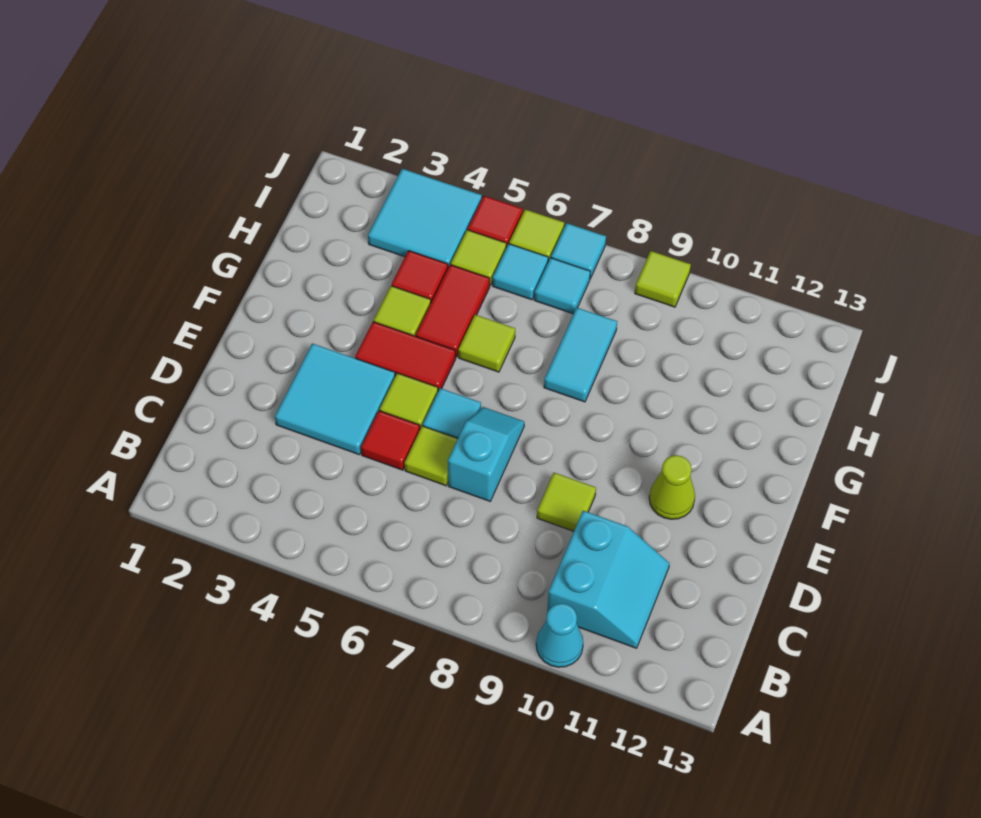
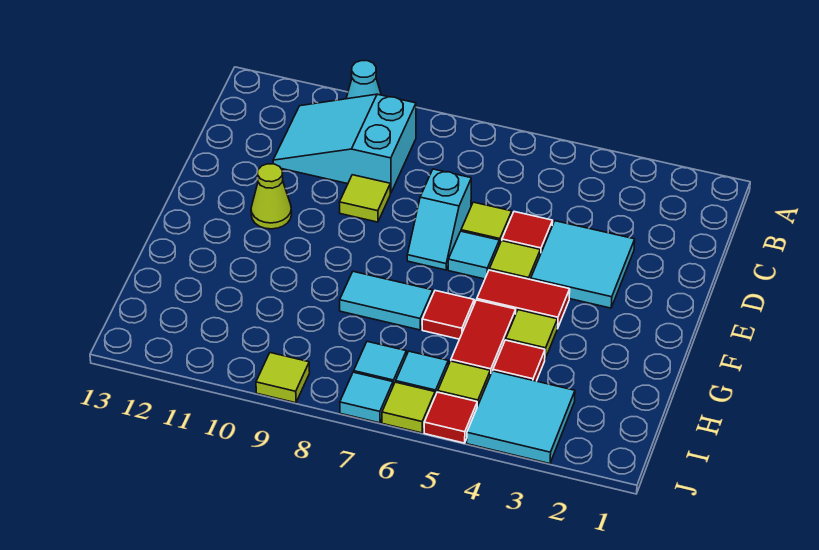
cyan slope B10:C11 level 1 top 10 -> cyan slope B9:C11 level 1 top 9
lime tile G6 level 1 -> red tile G6 level 1
cyan tile G8:H8 level 1 -> cyan tile G7:G8 level 1

